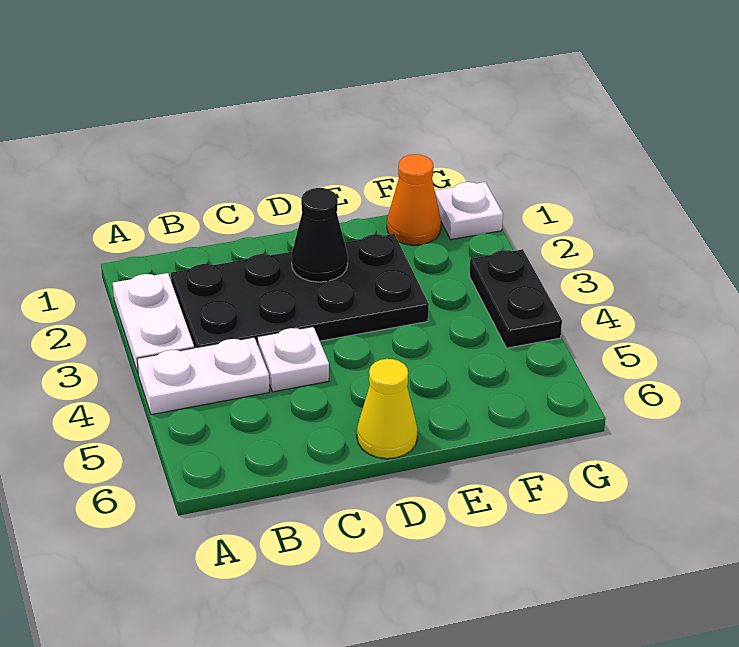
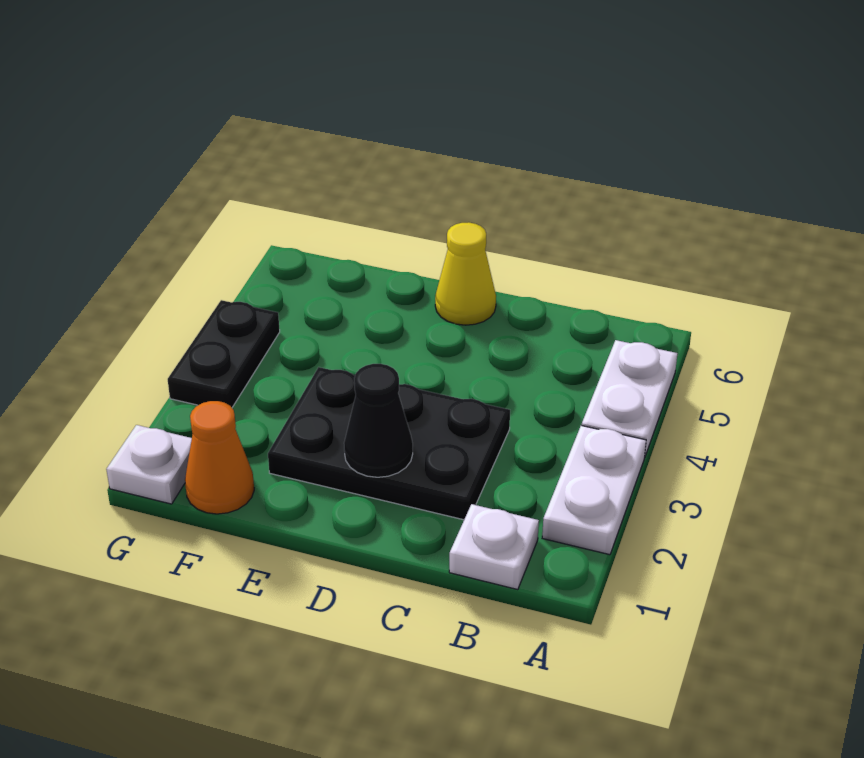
white plate A4:B4 level 1 -> white plate A4:A5 level 1
black plate B2:E3 level 1 -> black plate C2:E3 level 1
white plate C4 level 1 -> white plate B1 level 1

